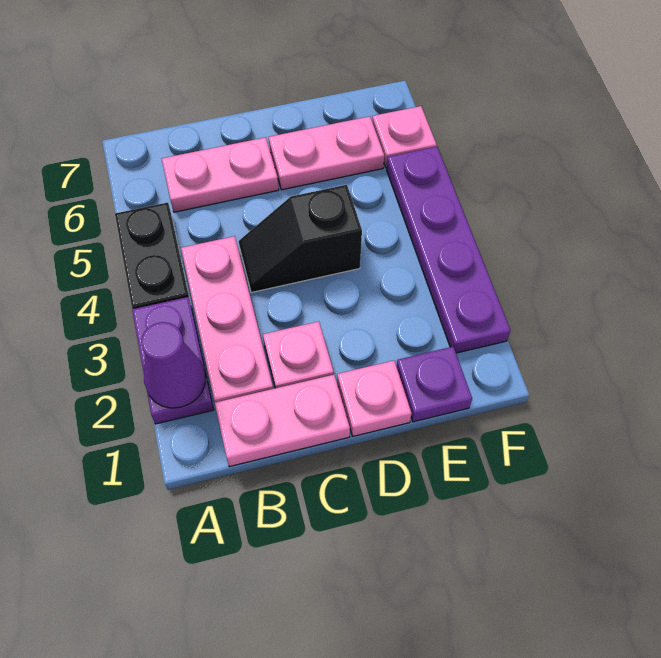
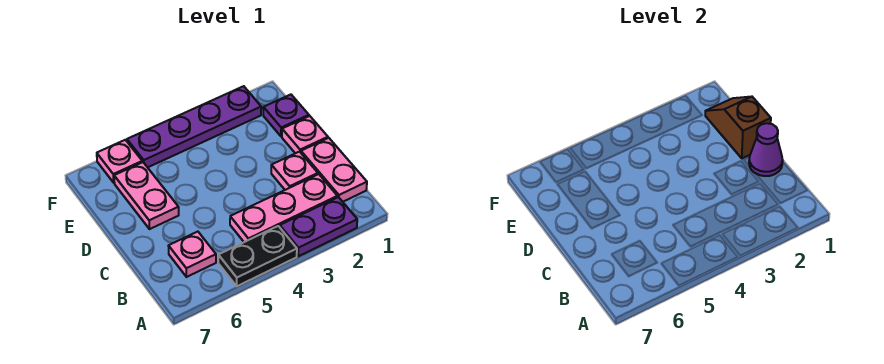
purple cone A2 level 2 -> purple cone C1 level 2
pink plate B6:C6 level 1 -> pink plate B6 level 1
black slope C4:D4 level 1 top D -> none
none -> brown slope D1:E1 level 2 top D

